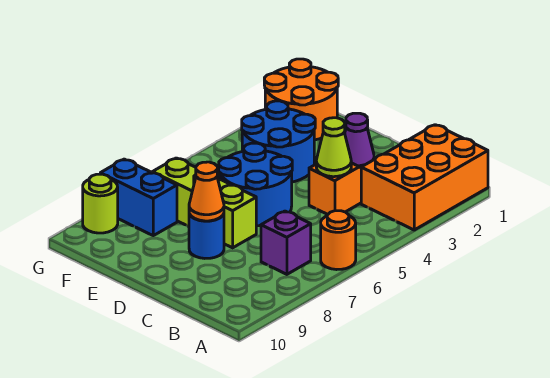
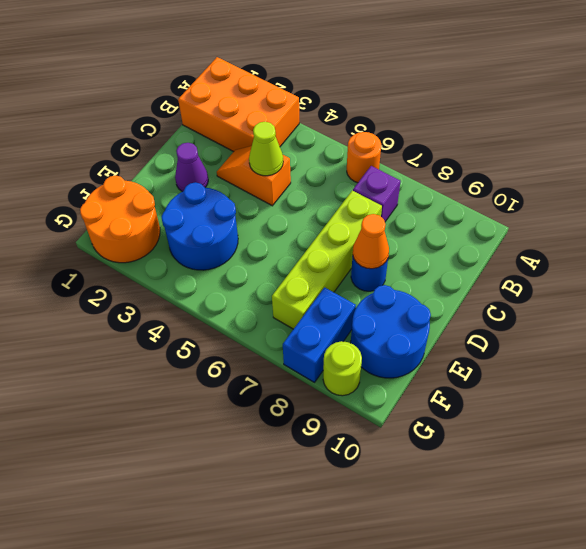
blue round brick D5:E6 level 1 -> blue round brick E9:F10 level 1
lime brick D7:F7 level 1 -> lime brick C7:F7 level 1

